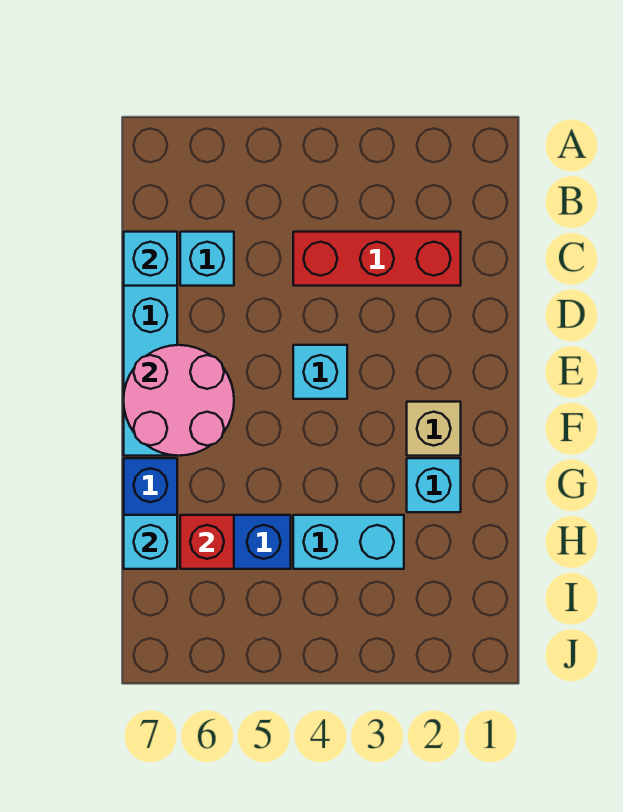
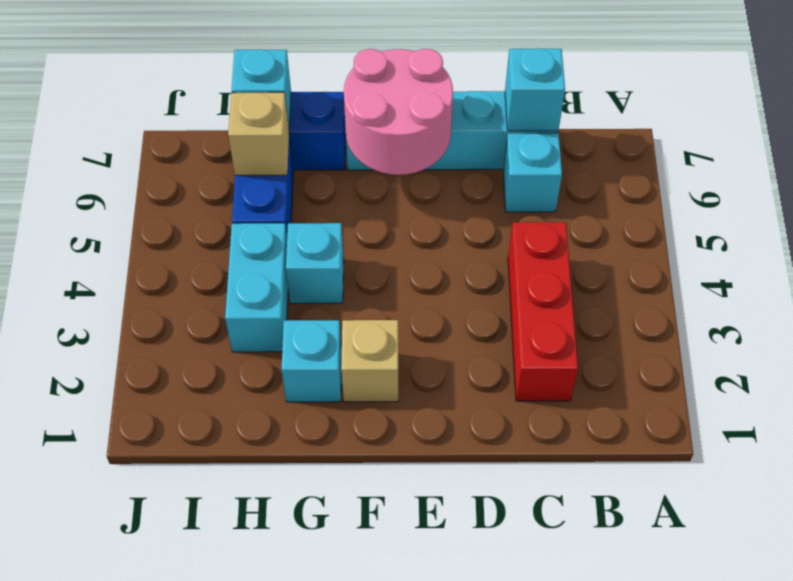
cyan brick E4 level 1 -> cyan brick G4 level 1
red brick H6 level 2 -> tan brick H6 level 2

